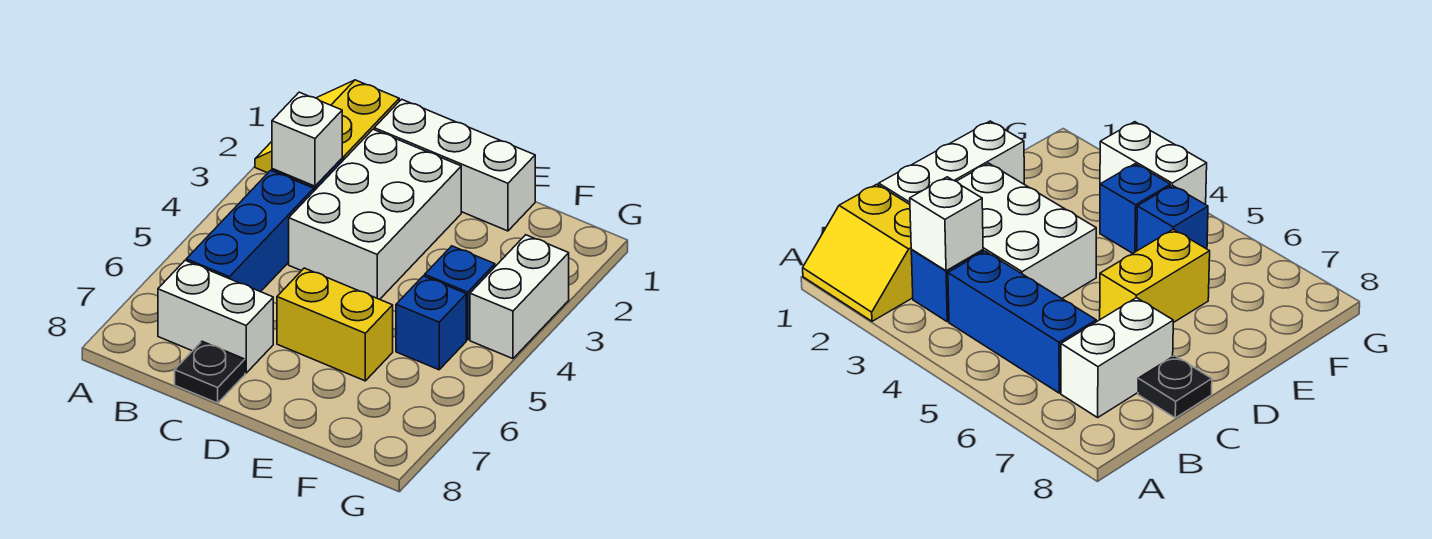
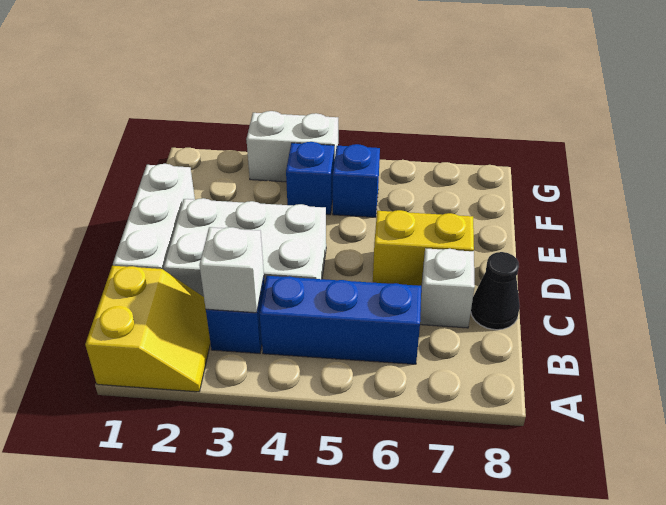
yellow slope A1:B2 level 1 top B -> yellow slope A1:B2 level 1 top 1
white brick B7:C7 level 1 -> white brick C7 level 1
black plate C8 level 1 -> black cone C8 level 1
yellow brick D6:E6 level 1 -> yellow brick D6:D7 level 1

